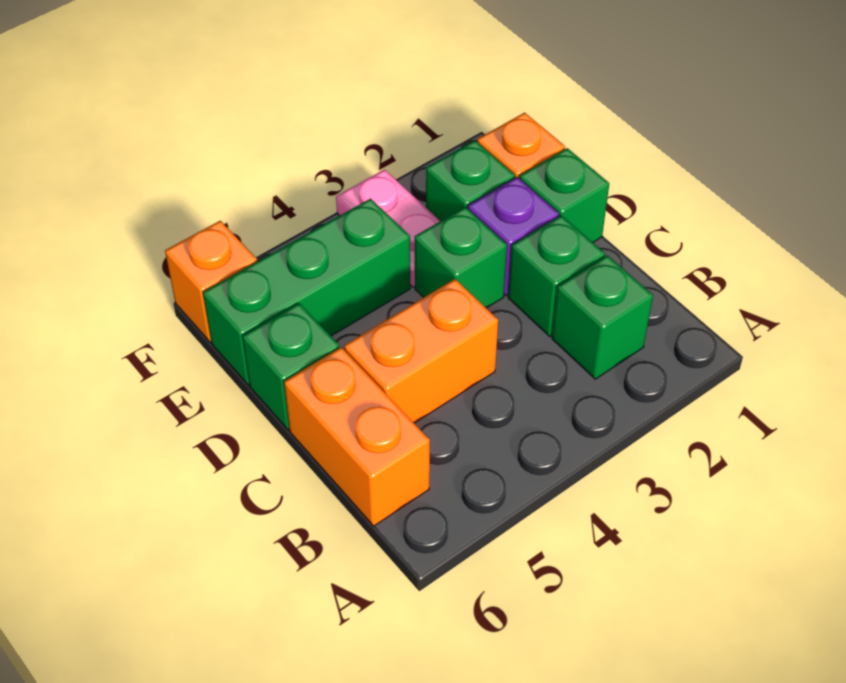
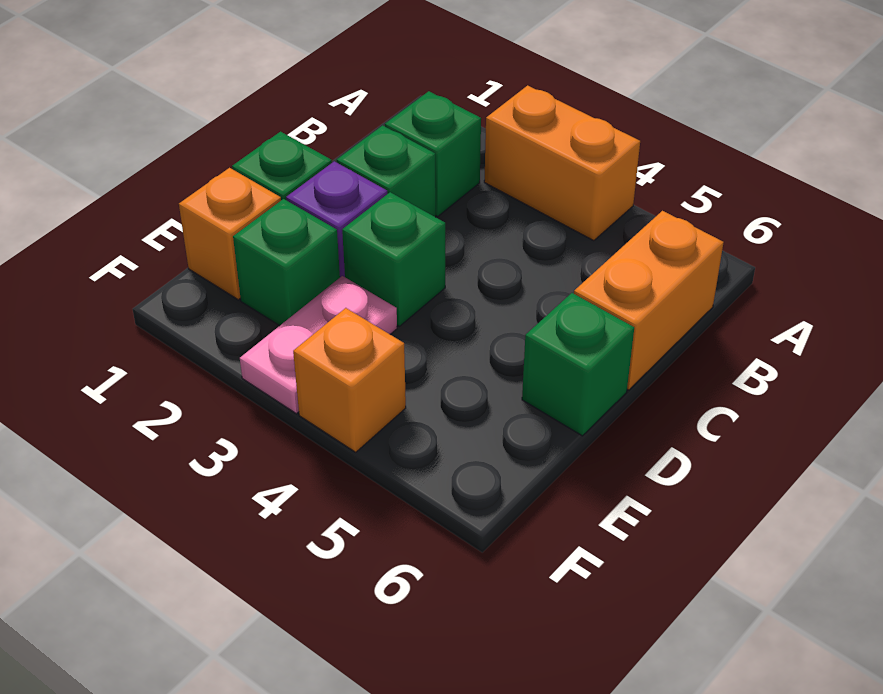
orange brick C4:C5 level 1 -> orange brick A3:A4 level 1
green brick E4:E6 level 1 -> none
orange brick F6 level 1 -> orange brick F4 level 1

